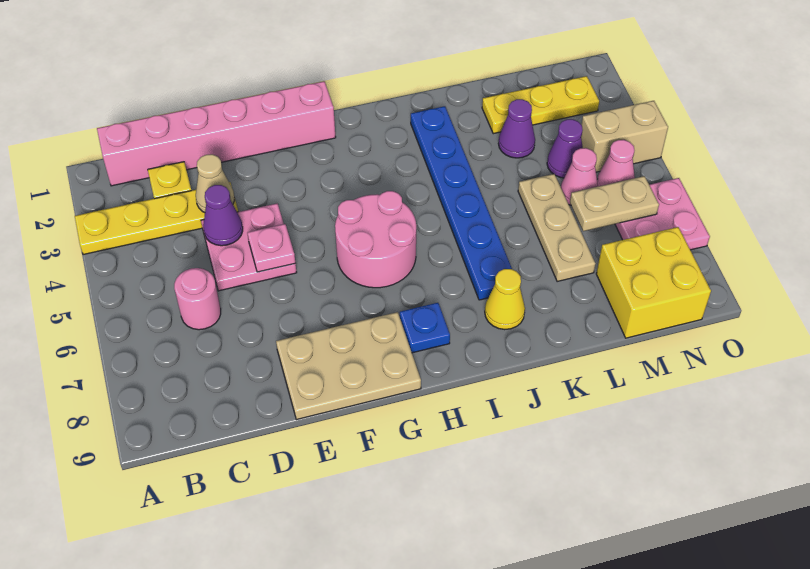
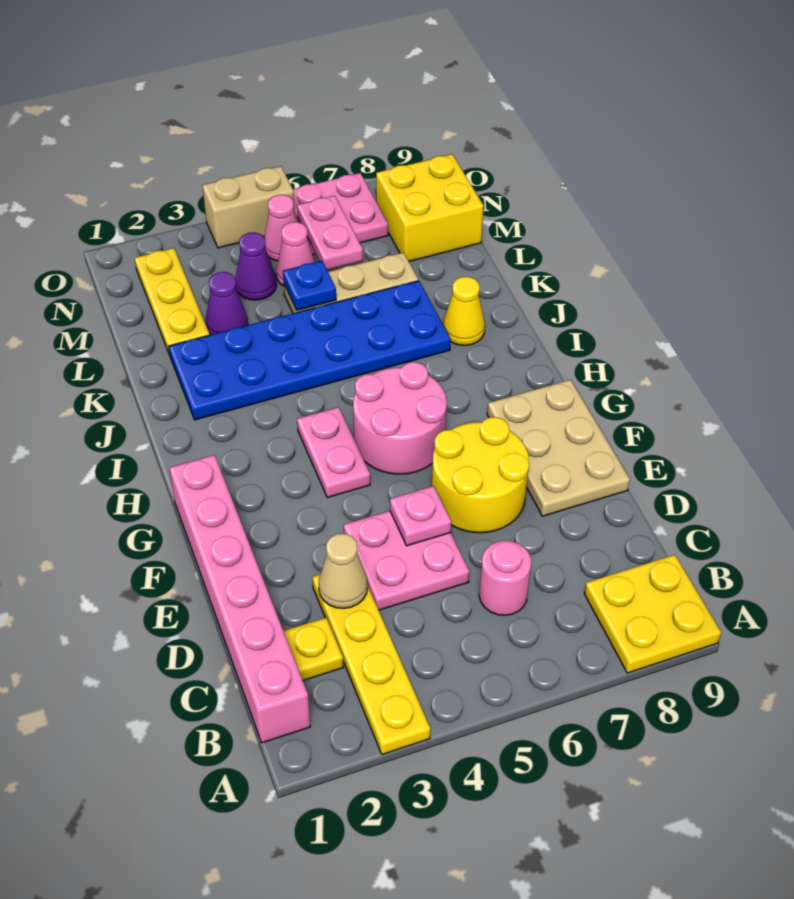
none -> yellow plate A8:B9 level 1
purple cone D4 level 2 -> none
none -> yellow round brick E6:F7 level 1
none -> pink plate G4:H4 level 1
blue plate H8 level 1 -> blue plate L5 level 2
blue plate J2:J7 level 1 -> blue plate J2:K7 level 1
tan plate M6:N6 level 2 -> pink plate M6:N6 level 2
tan brick N4:O4 level 1 -> tan brick O4:O5 level 1

